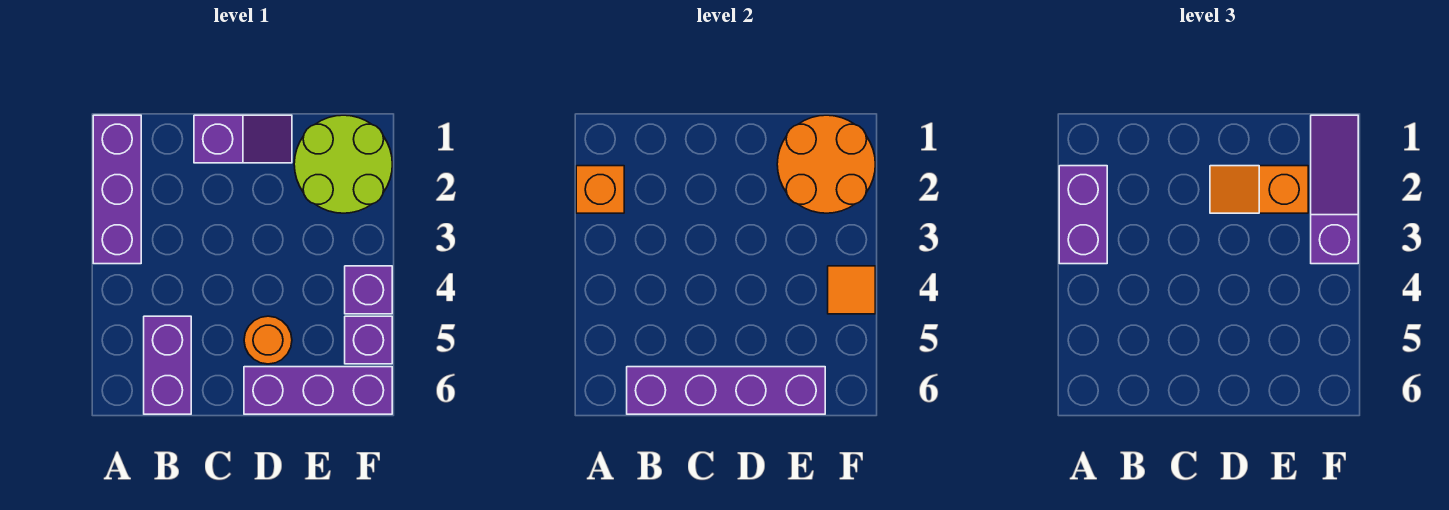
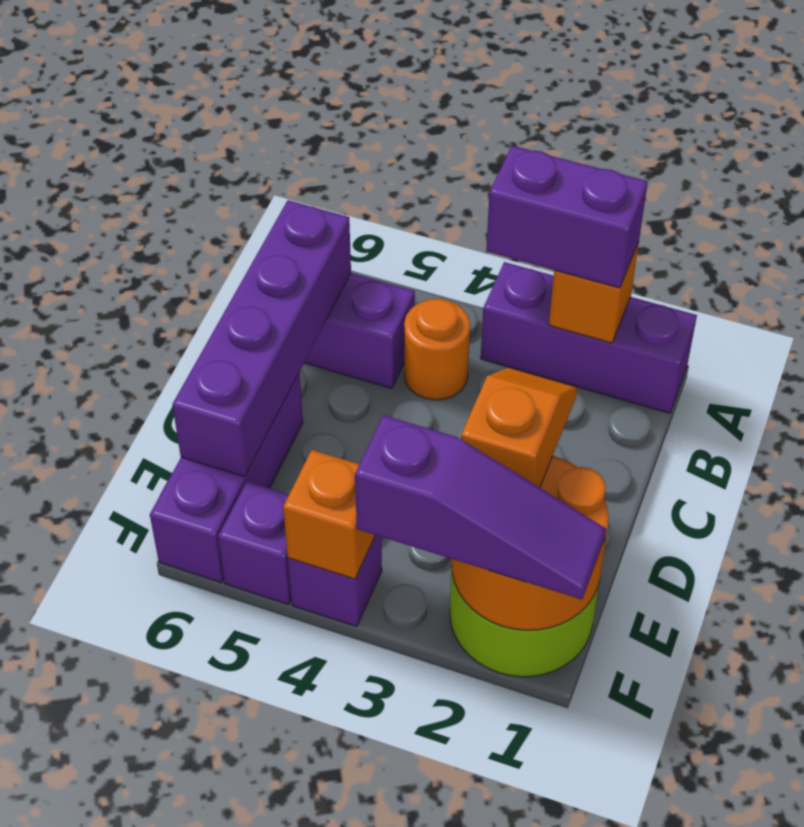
purple slope C1:D1 level 1 top C -> none
orange round brick D5 level 1 -> orange round brick B4 level 1
orange tile F4 level 2 -> orange brick F4 level 2

